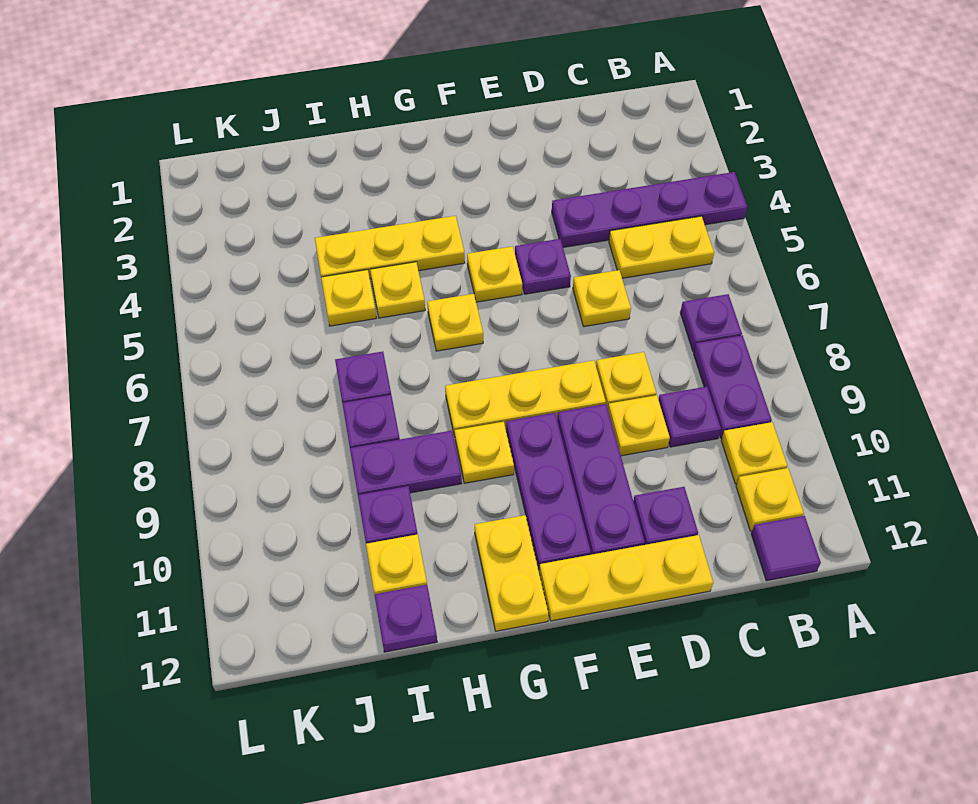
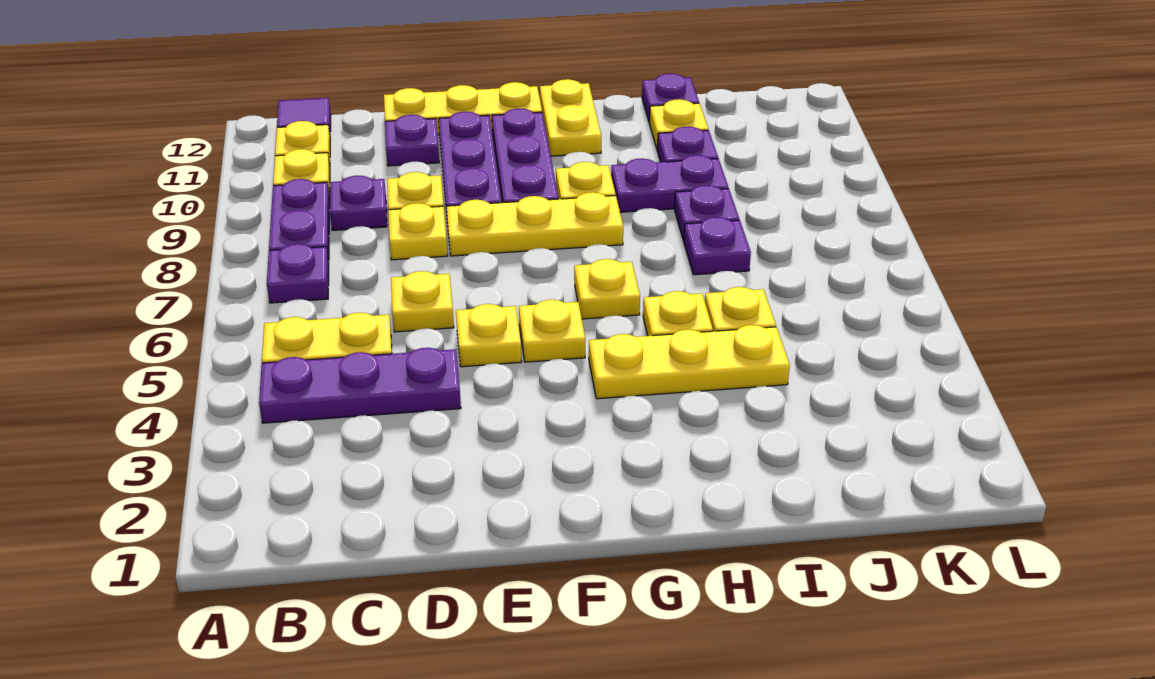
purple plate A4:D4 level 1 -> purple plate B4:D4 level 1
purple plate E5 level 1 -> yellow plate E5 level 1

